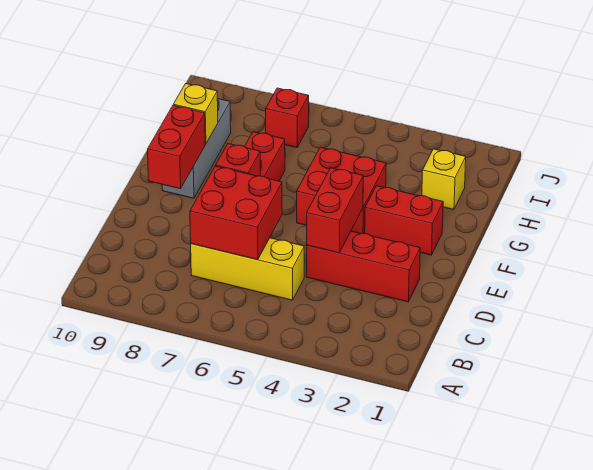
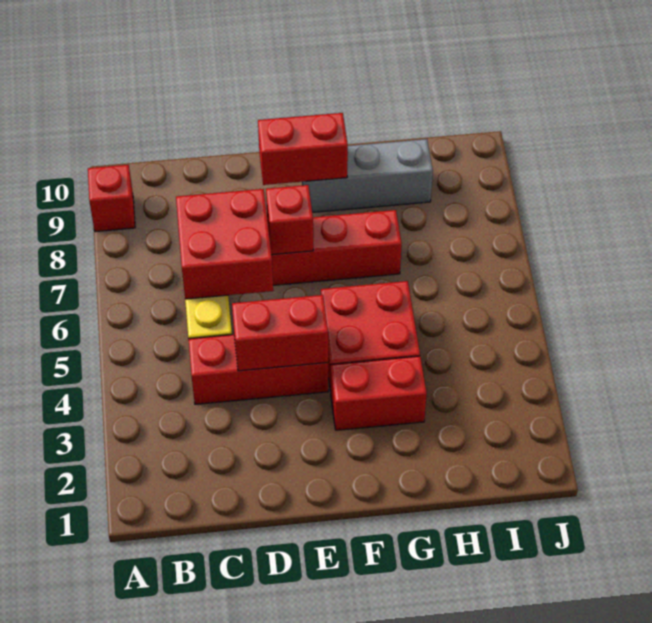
red brick D2:D4 level 1 -> red brick C4:E4 level 1
red brick F2:F3 level 1 -> red brick F3:G3 level 1
yellow brick G9 level 2 -> none
yellow brick H2 level 1 -> none
red brick I7 level 1 -> red brick A9 level 1

